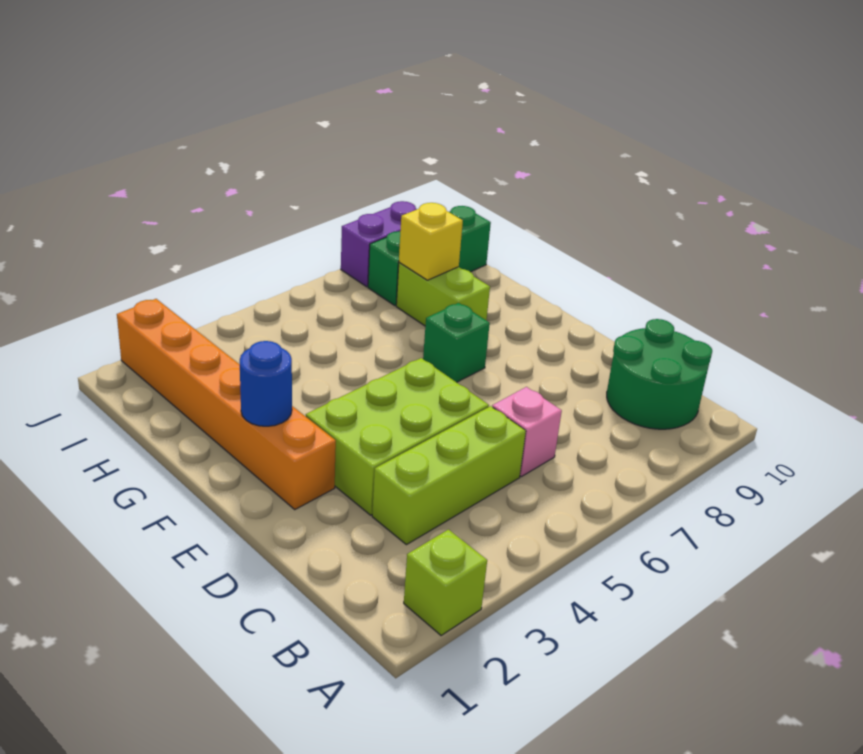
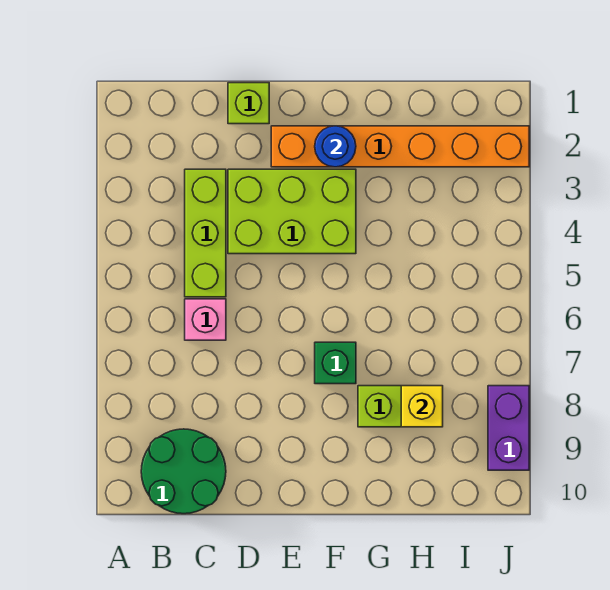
lime brick A2 level 1 -> lime brick D1 level 1
lime brick D3:E5 level 1 -> lime brick D3:F4 level 1
green brick I8:I10 level 1 -> none

